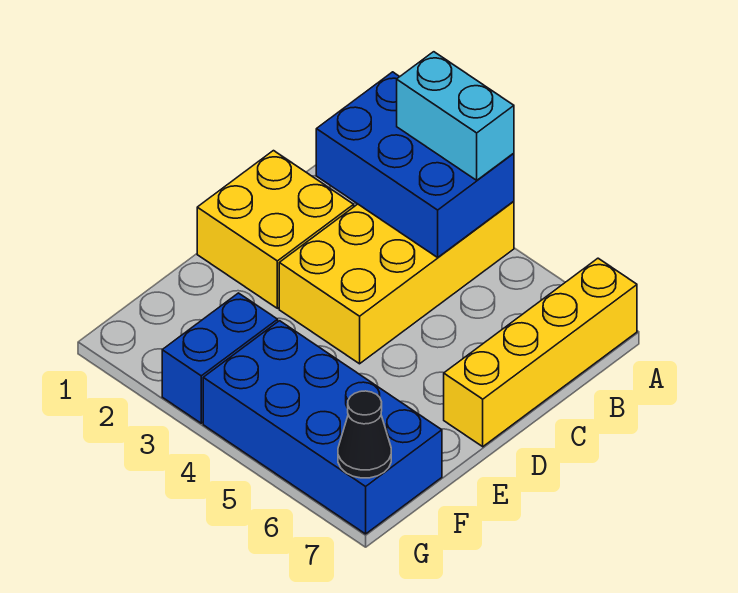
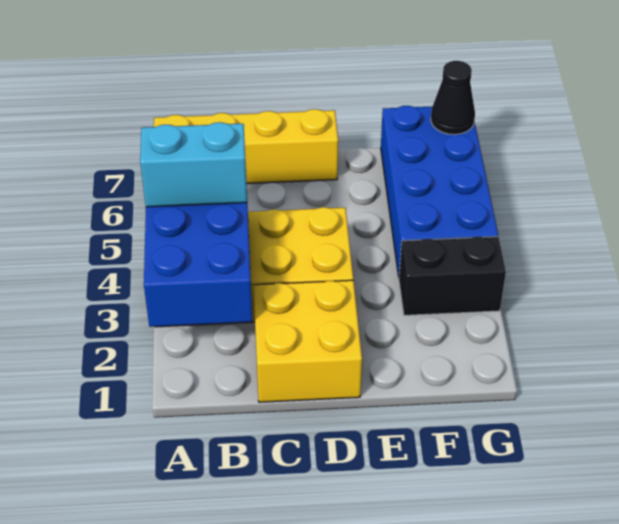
cyan brick A3:A4 level 3 -> cyan brick A4:B4 level 3
blue brick F3:G3 level 1 -> black brick F3:G3 level 1

